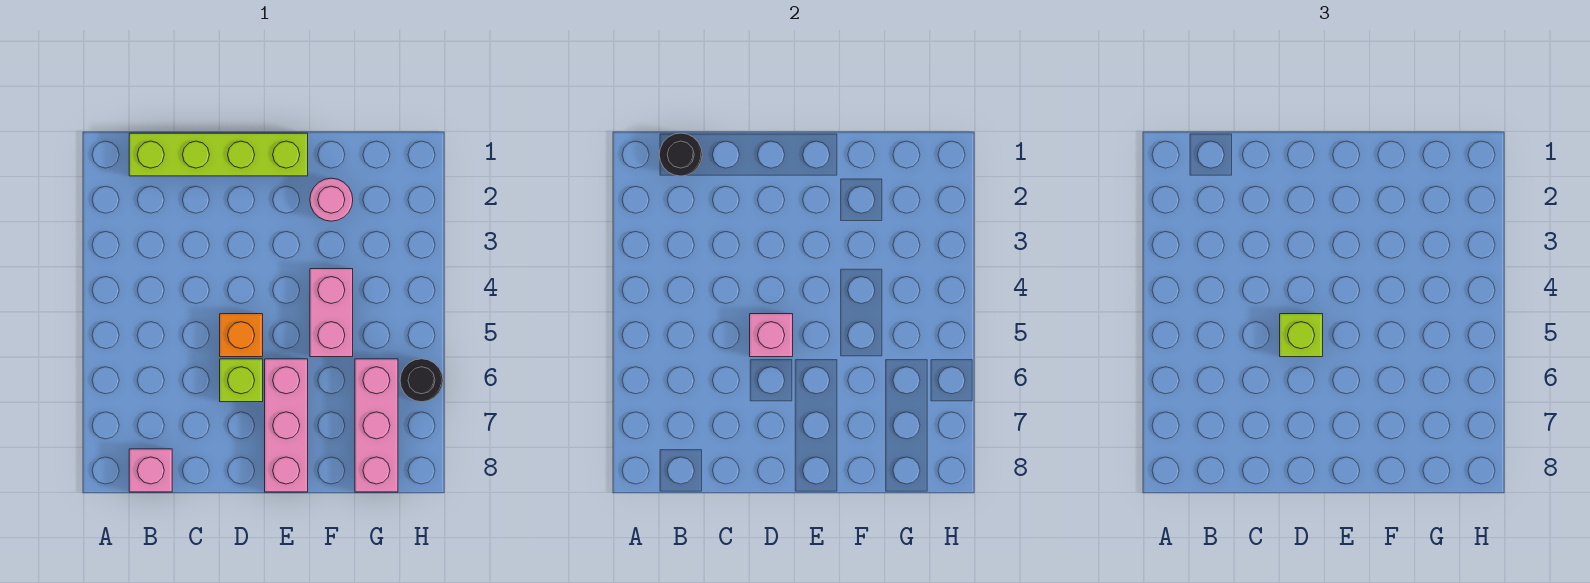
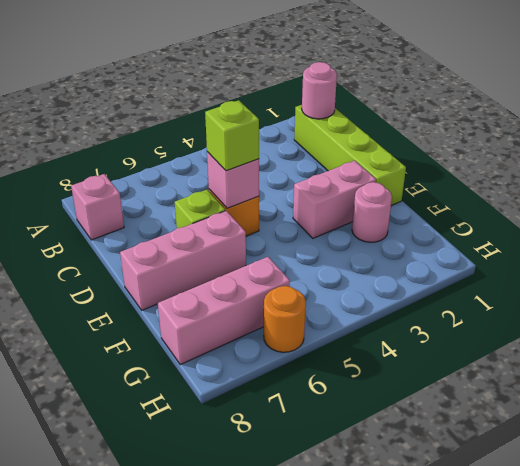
black round brick B1 level 2 -> pink round brick B1 level 2
pink brick F4:F5 level 1 -> pink brick E2:E3 level 1
black round brick H6 level 1 -> orange round brick H6 level 1

